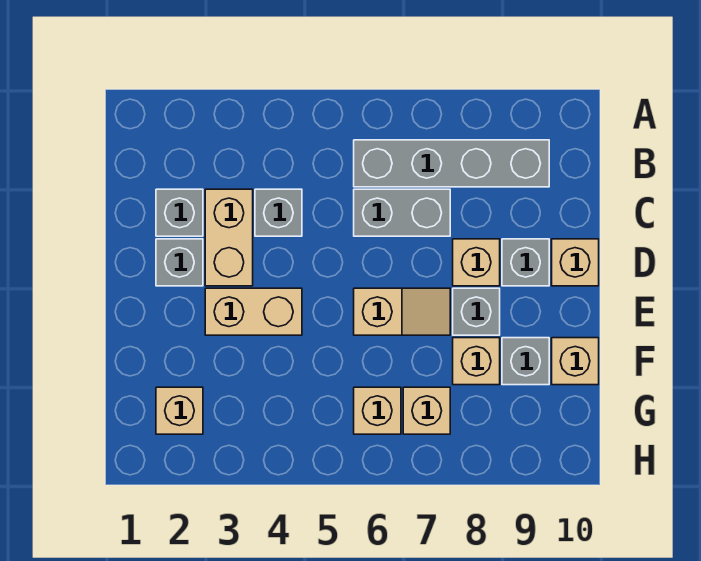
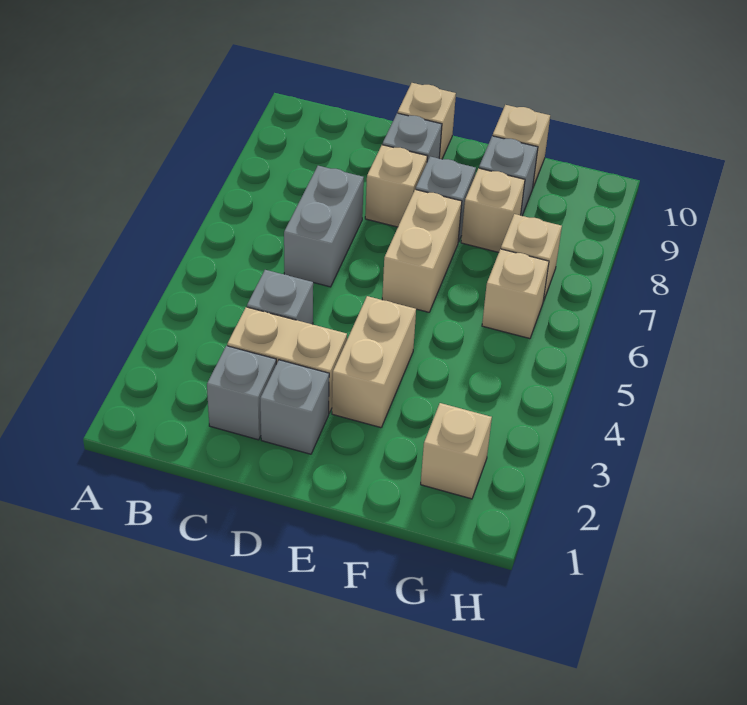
grey brick B6:B9 level 1 -> none
tan slope E6:E7 level 1 top 6 -> tan brick E6:E7 level 1

